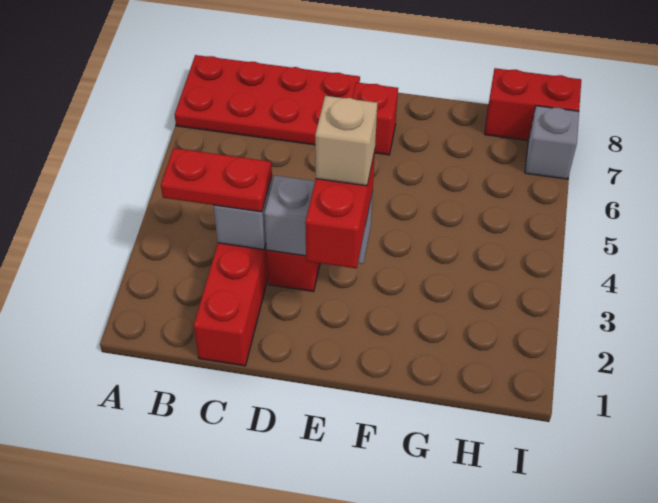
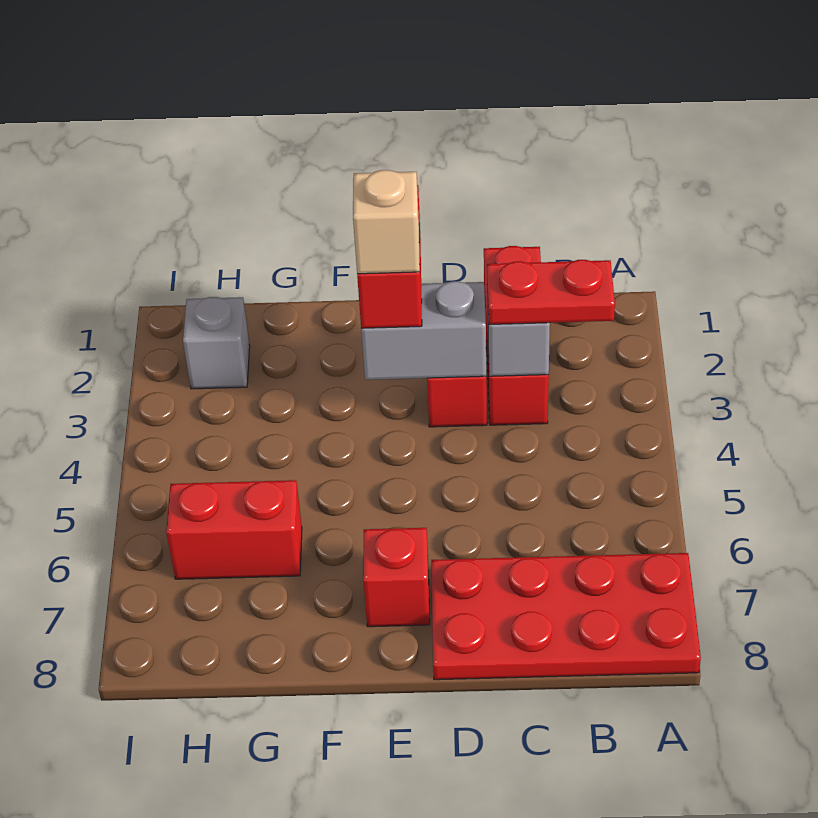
red brick H8:I8 level 1 -> red brick G6:H6 level 1
grey brick I7 level 1 -> grey brick H2 level 1

